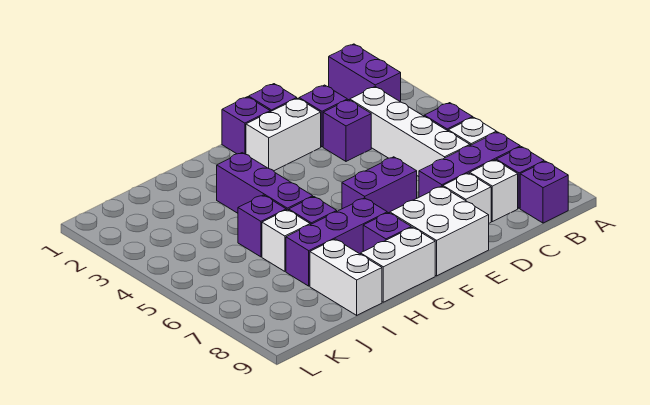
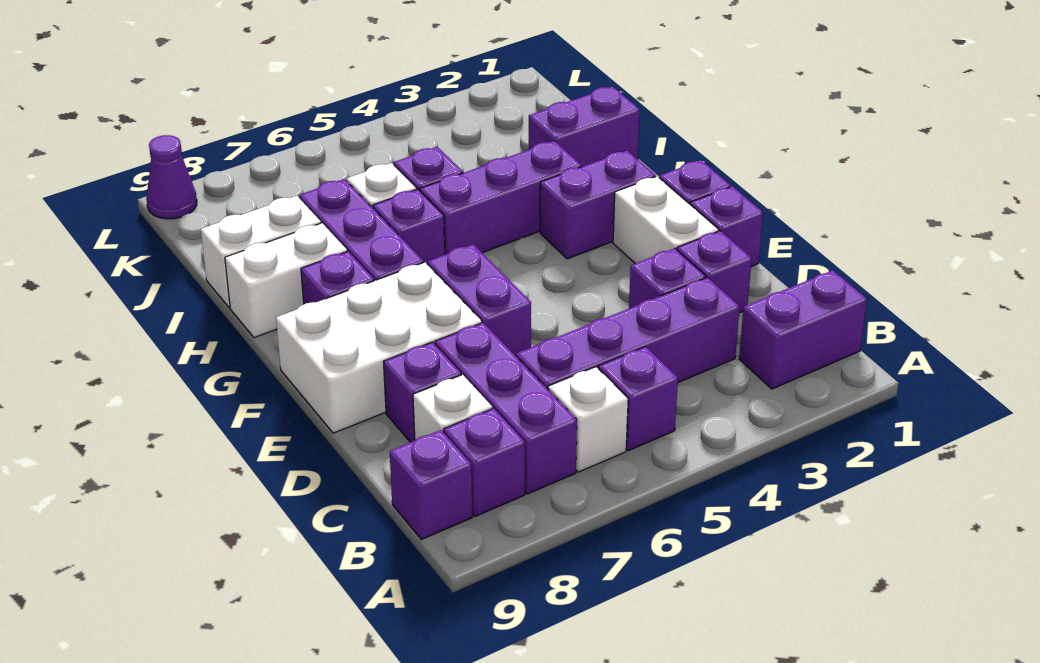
white brick C3:C6 level 1 -> purple brick C3:C6 level 1
white brick D8 level 1 -> purple brick D8 level 1
white brick E8:F9 level 1 -> white brick E7:F9 level 1
none -> purple brick G2:G3 level 1
white brick G9:H9 level 1 -> white brick H8:H9 level 1
none -> purple brick I1:I2 level 1
none -> purple cone L9 level 1

